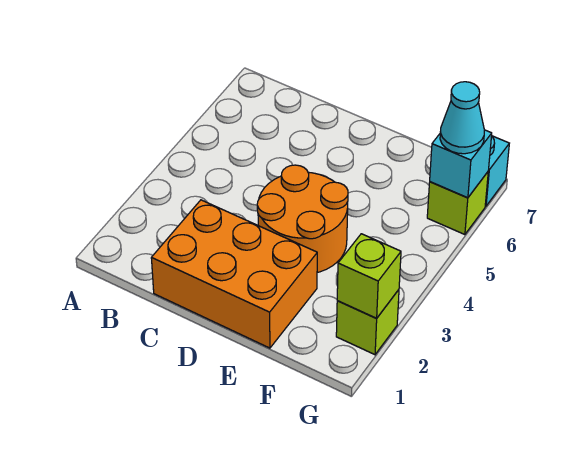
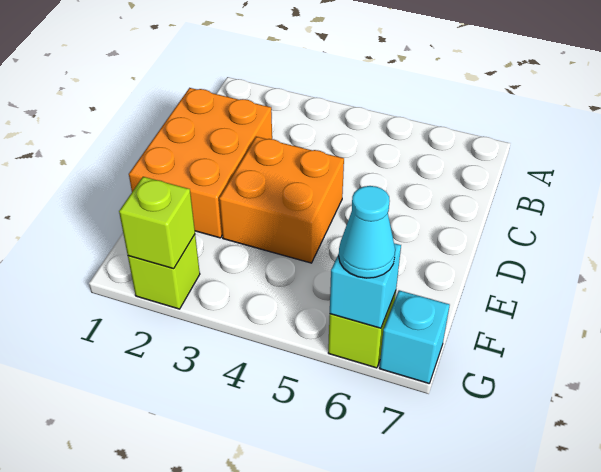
orange round brick D3:E4 level 1 -> orange brick D3:E4 level 1

